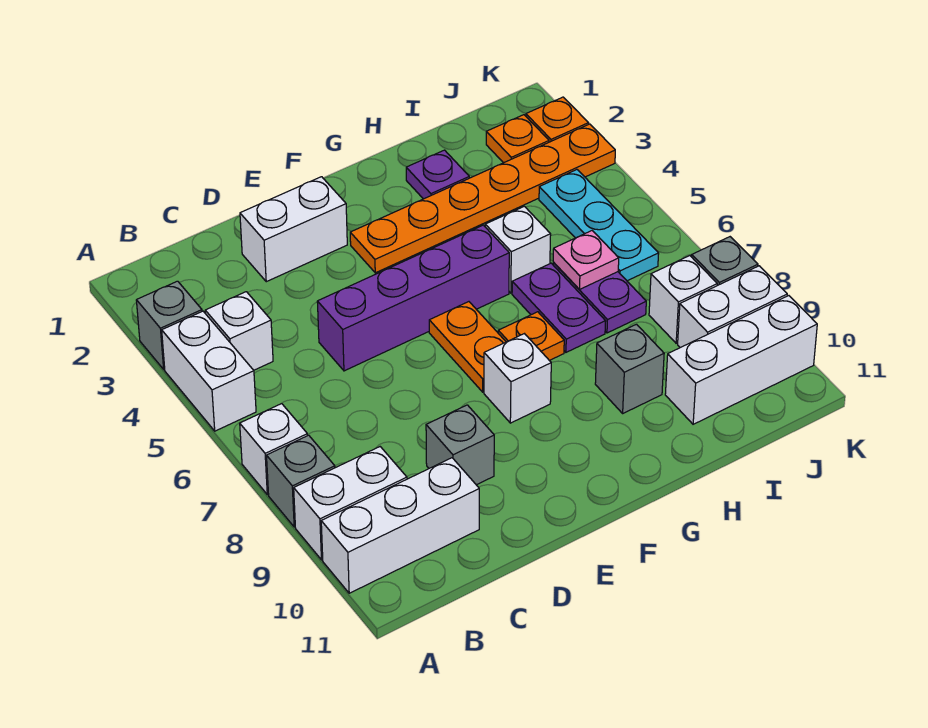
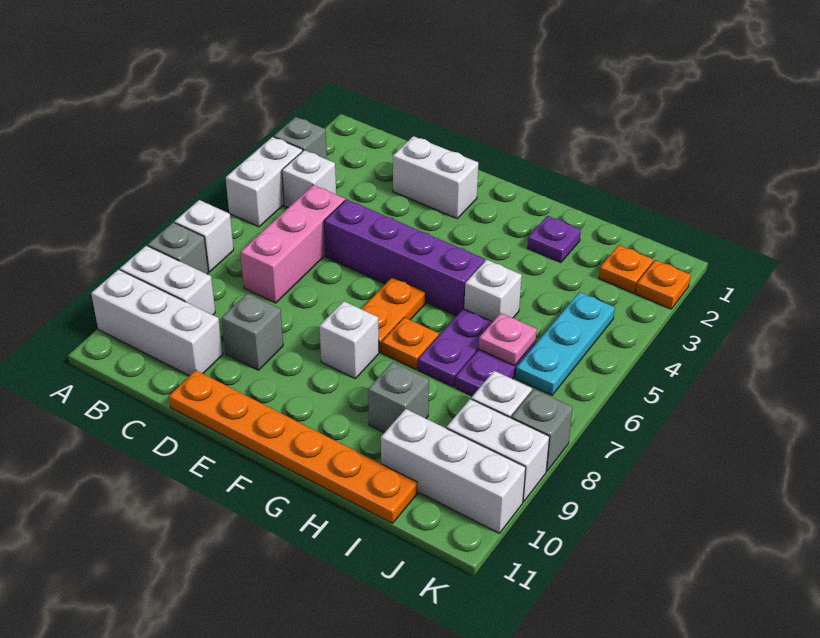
none -> pink brick C5:C7 level 1
orange plate F3:K3 level 1 -> orange plate D11:I11 level 1

